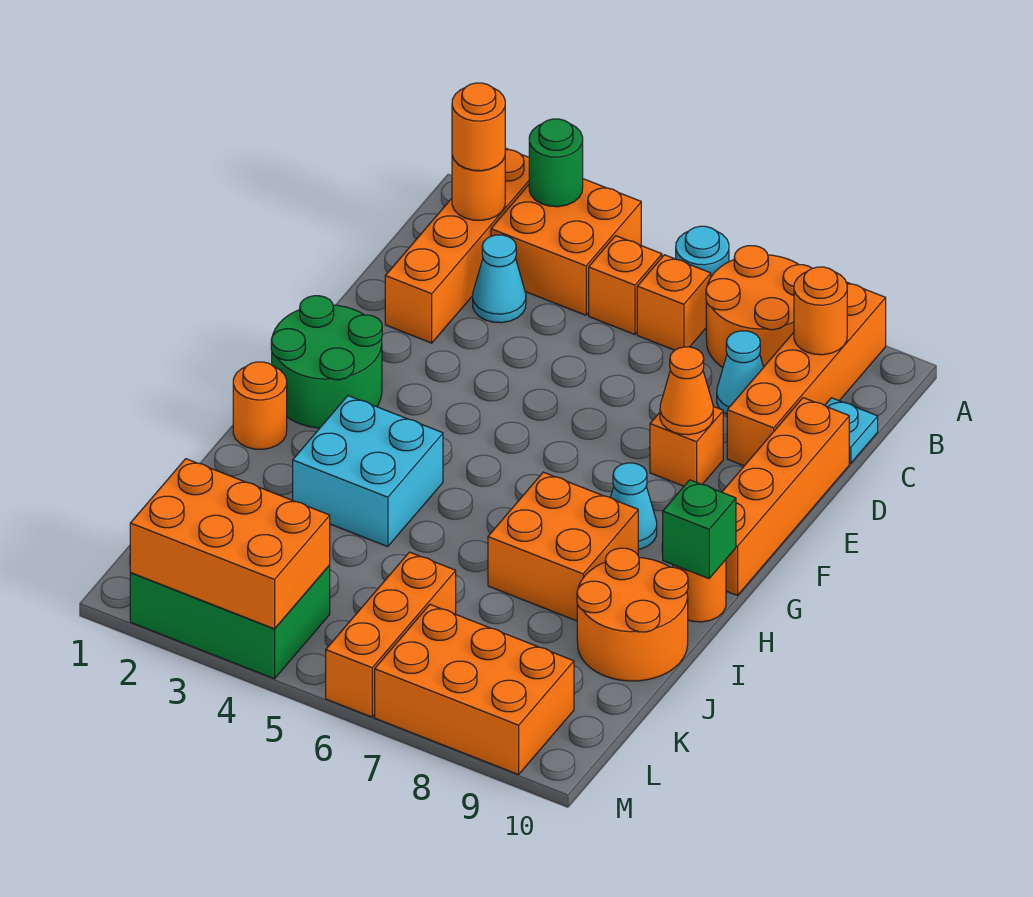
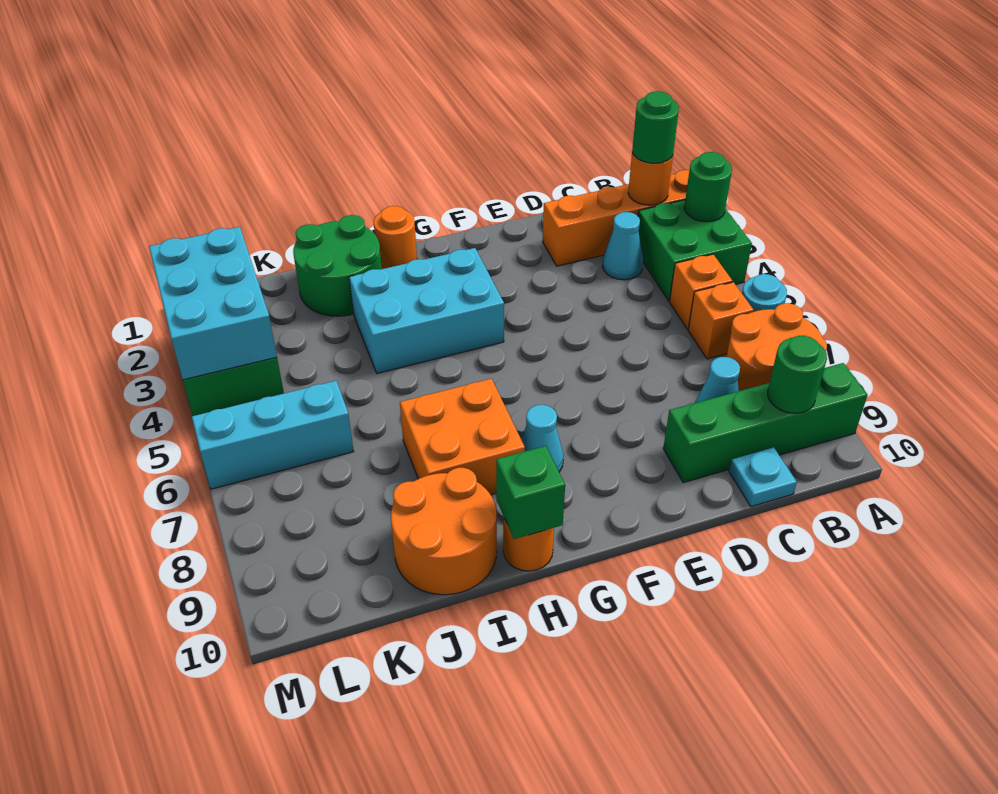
orange brick A3:B4 level 1 -> green brick A3:B4 level 1
orange brick A9:D9 level 1 -> green brick A9:D9 level 1
orange round brick B2 level 3 -> green round brick B2 level 3
orange round brick B9 level 2 -> green round brick B9 level 2
orange brick D10:G10 level 1 -> none
orange brick E8 level 1 -> none
orange cone E8 level 2 -> none
green round brick F1:G2 level 1 -> green round brick I1:J2 level 1
cyan brick H3:I4 level 1 -> cyan brick G3:I4 level 1
orange brick K6:M6 level 1 -> cyan brick K6:M6 level 1
orange brick L2:M4 level 2 -> cyan brick L2:M4 level 2
orange brick L7:M9 level 1 -> none

